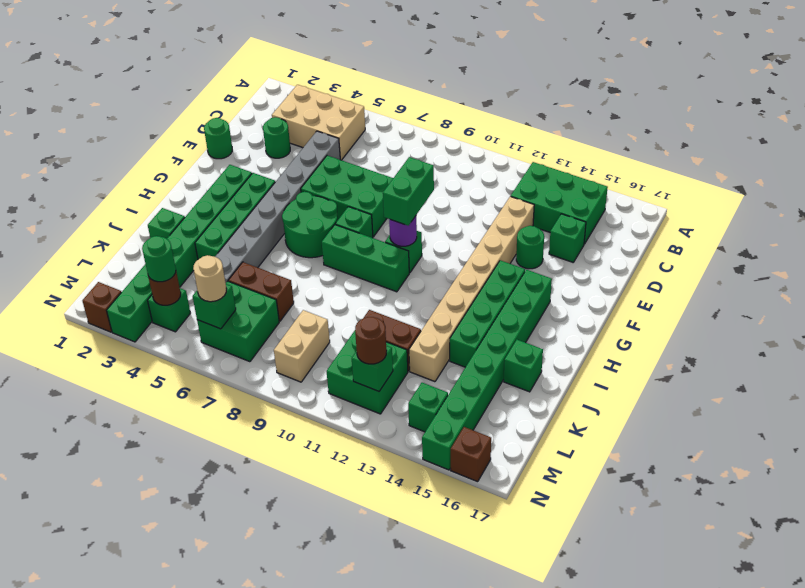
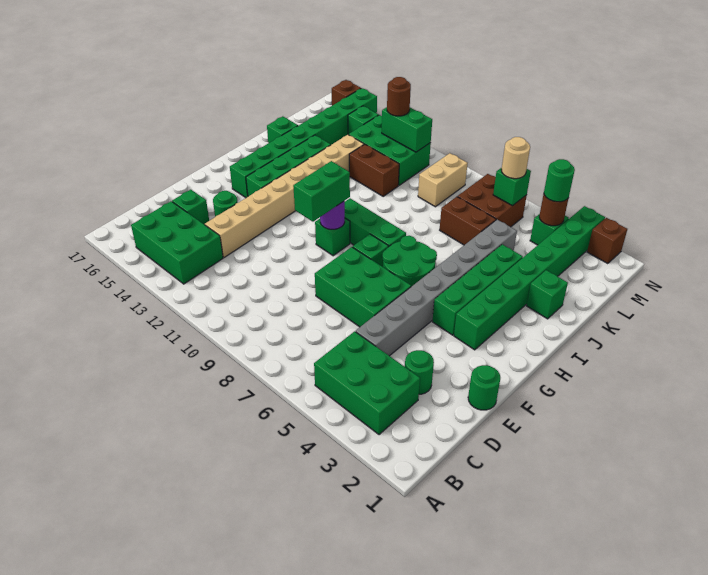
tan brick B3:C5 level 1 -> green brick B3:C5 level 1
green brick L6:M7 level 1 -> brown brick L6:M7 level 1
green brick L11:M12 level 1 -> green brick L11:M13 level 1
green brick M12 level 2 -> green brick M11:M12 level 2

